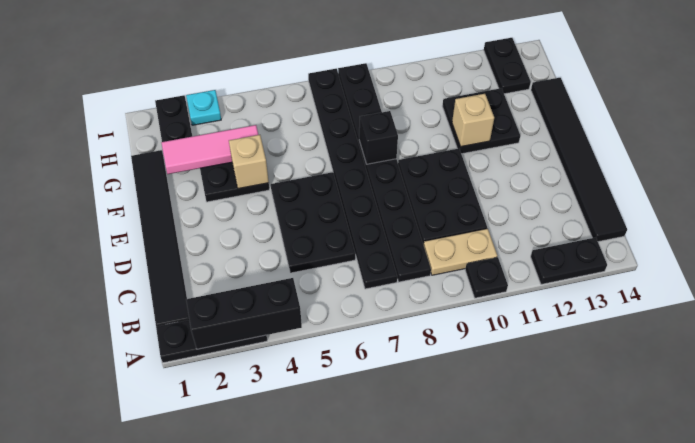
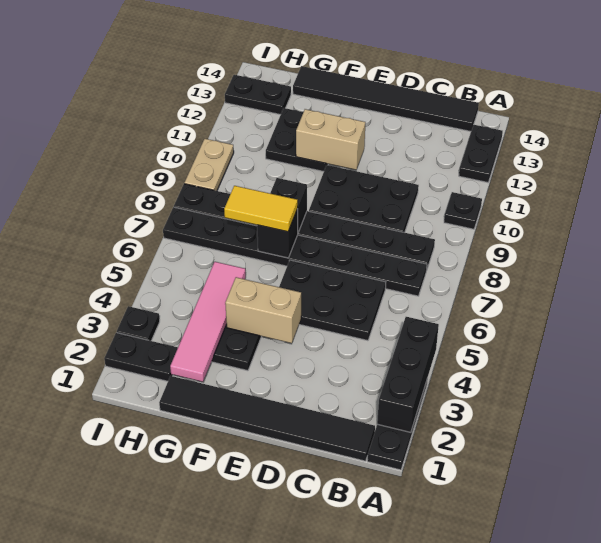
tan plate B9:B10 level 1 -> tan plate I9:I10 level 1
tan brick F4 level 2 -> tan brick E4:F4 level 2
none -> black brick F7 level 2
none -> yellow tile F7:G7 level 3
tan brick F11 level 2 -> tan brick E11:F11 level 2
pink tile G2:G4 level 2 -> pink tile G2:G5 level 2
cyan plate I3 level 1 -> black plate I3 level 1

